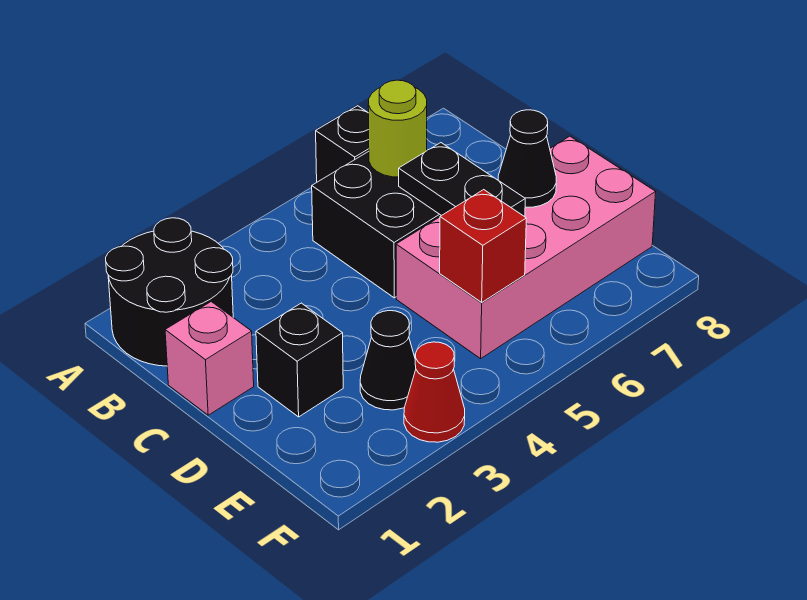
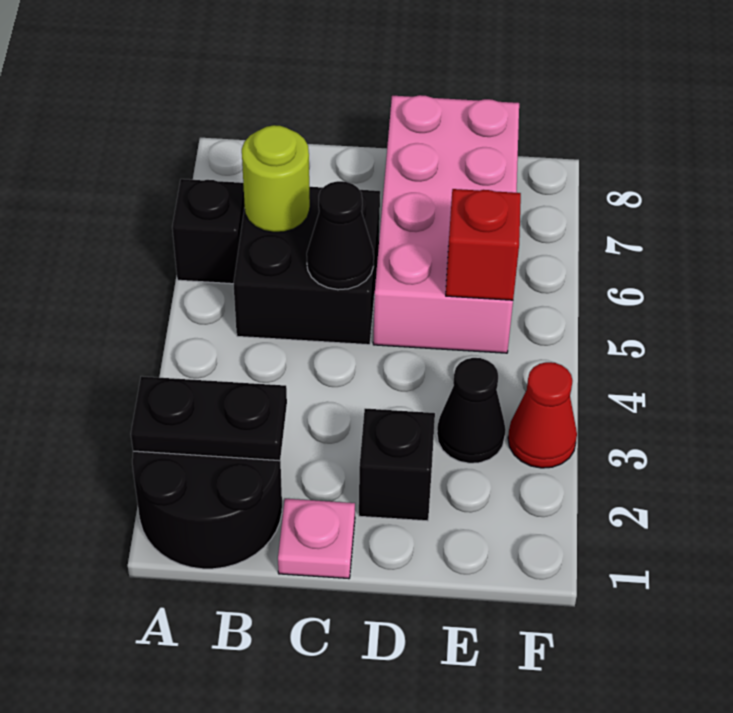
pink brick C1 level 1 -> pink plate C1 level 1
black plate C6:D6 level 2 -> black plate A2:B2 level 2
black cone D7 level 2 -> black cone C5 level 2

